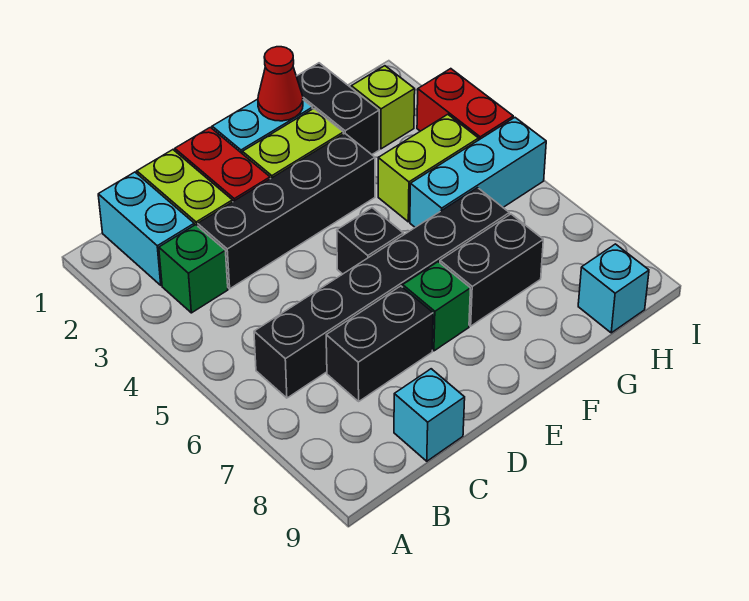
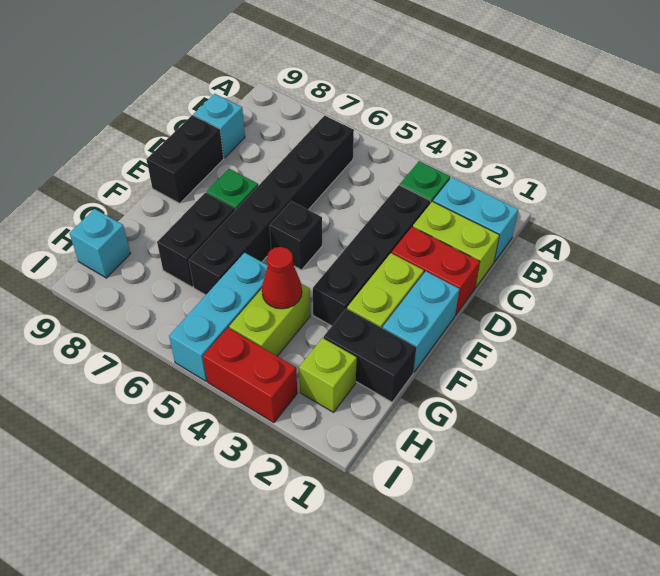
black brick C7:D7 level 1 -> black brick D9:E9 level 1
red cone F1 level 2 -> red cone G4 level 2

